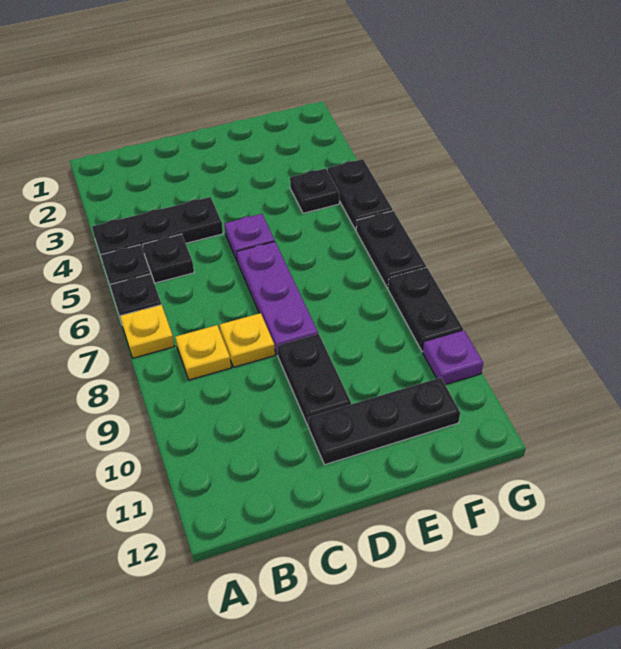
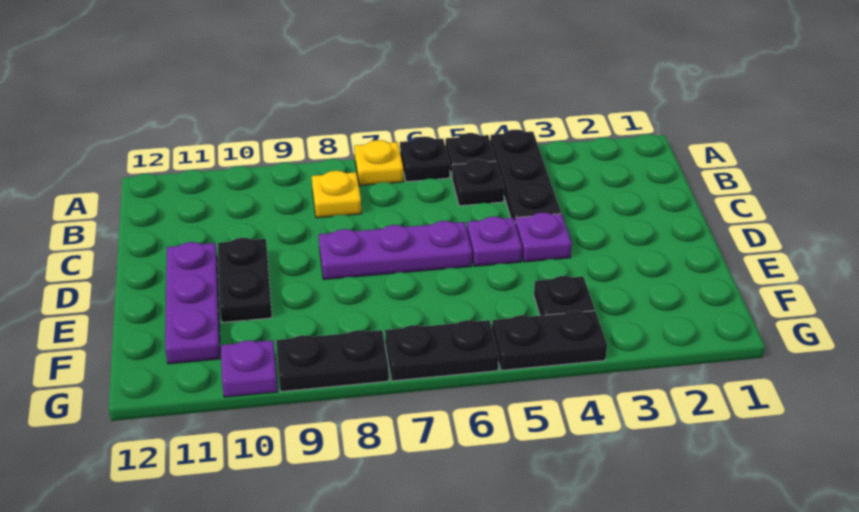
yellow plate C8 level 1 -> none
none -> purple plate D4 level 1
black plate D9:D10 level 1 -> black plate D10:E10 level 1
black plate D11:F11 level 1 -> purple plate D11:F11 level 1

